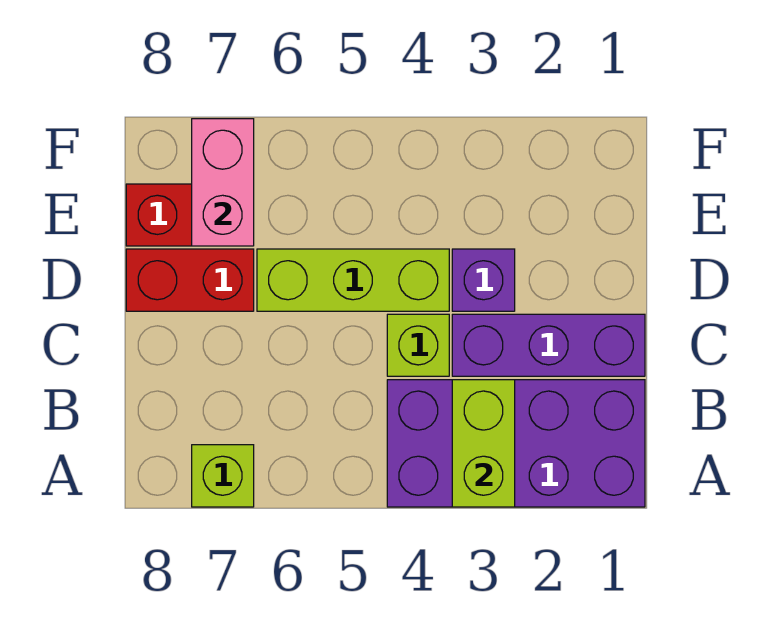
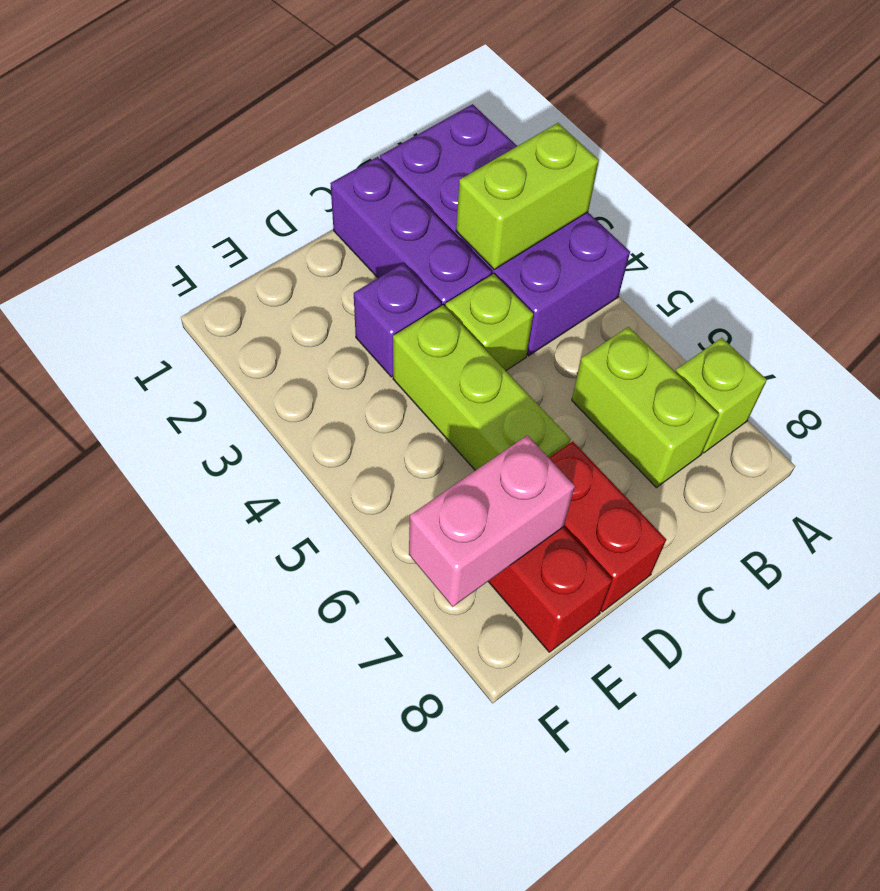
none -> lime brick B6:B7 level 1

